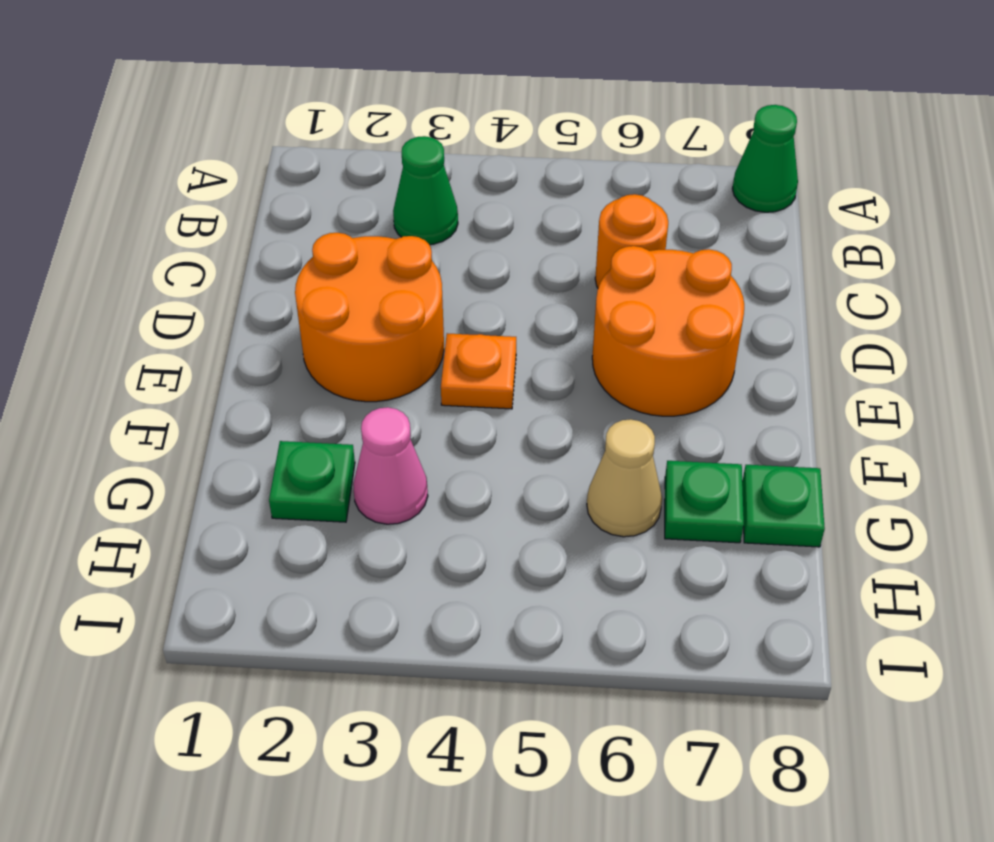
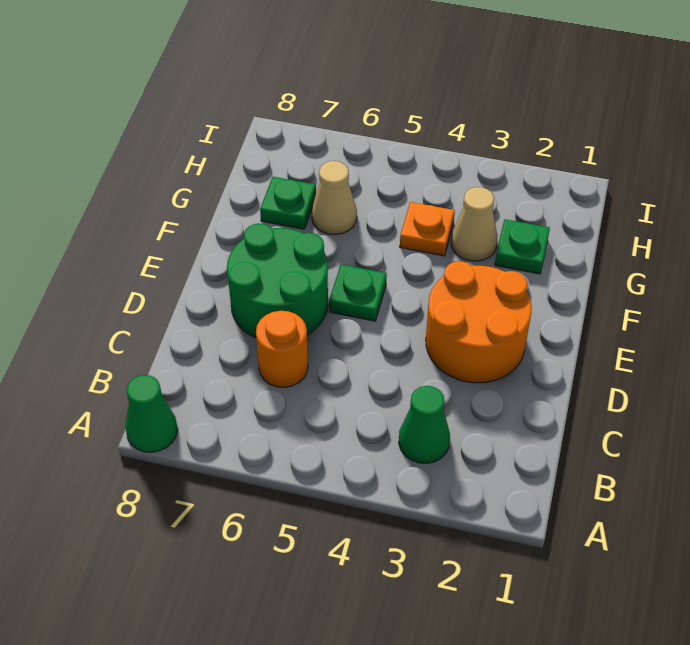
orange round brick D6:E7 level 1 -> green round brick D6:E7 level 1
orange plate E4 level 1 -> orange plate G4 level 1
pink cone G3 level 1 -> tan cone G3 level 1
green plate G8 level 1 -> green plate E5 level 1

